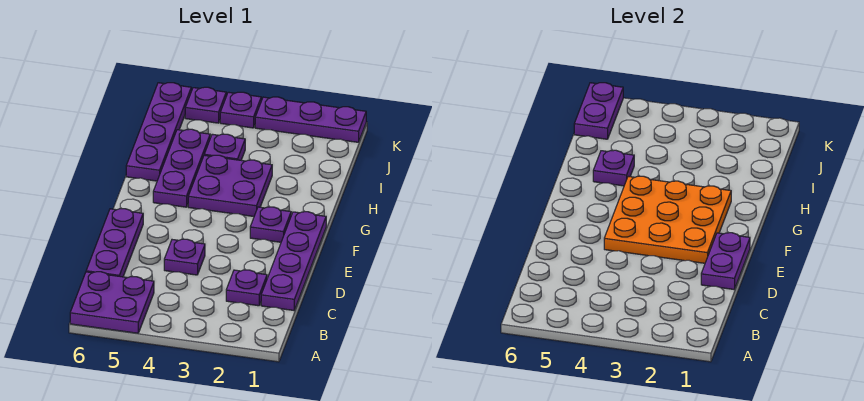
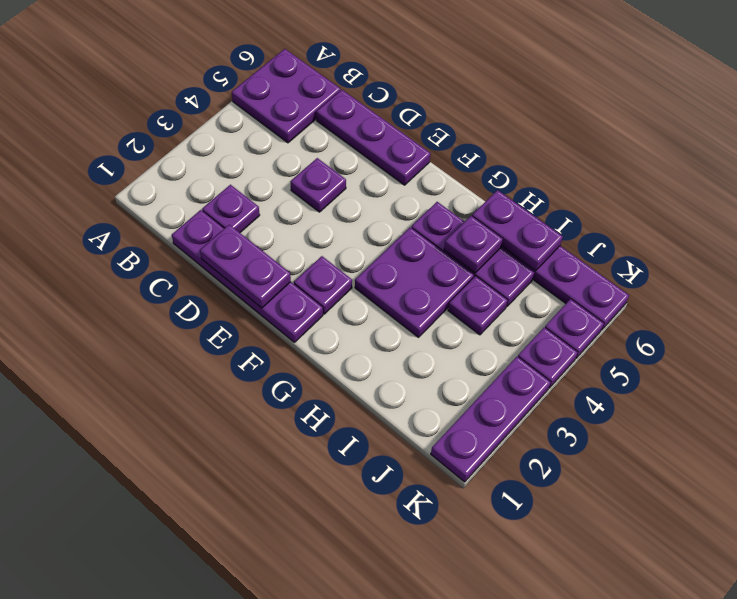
orange plate E2:G4 level 2 -> none
purple plate J6:K6 level 2 -> purple plate H6:I6 level 2

